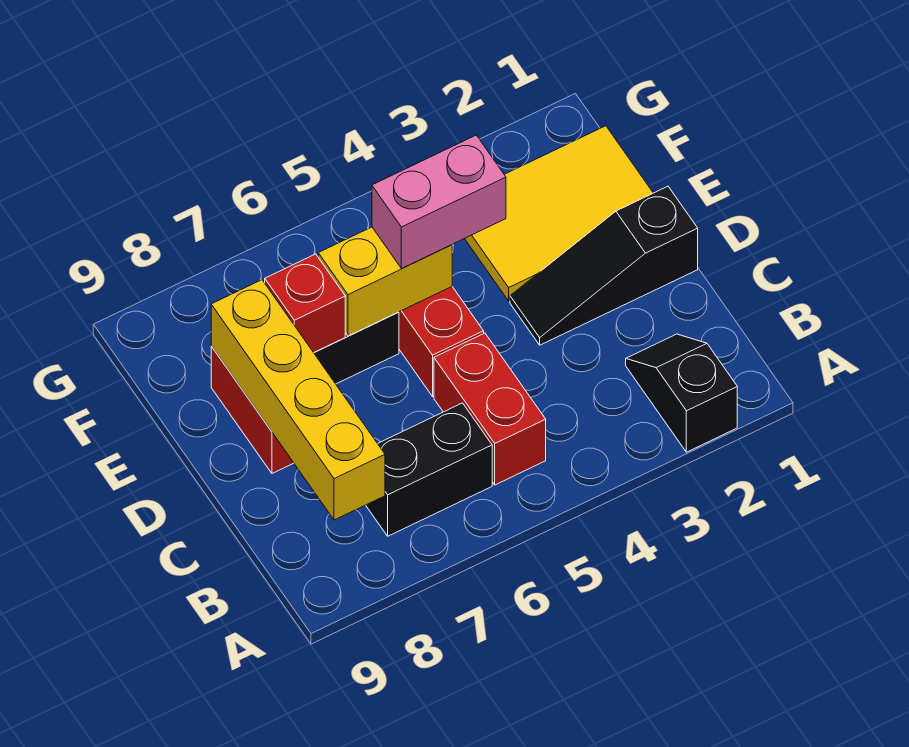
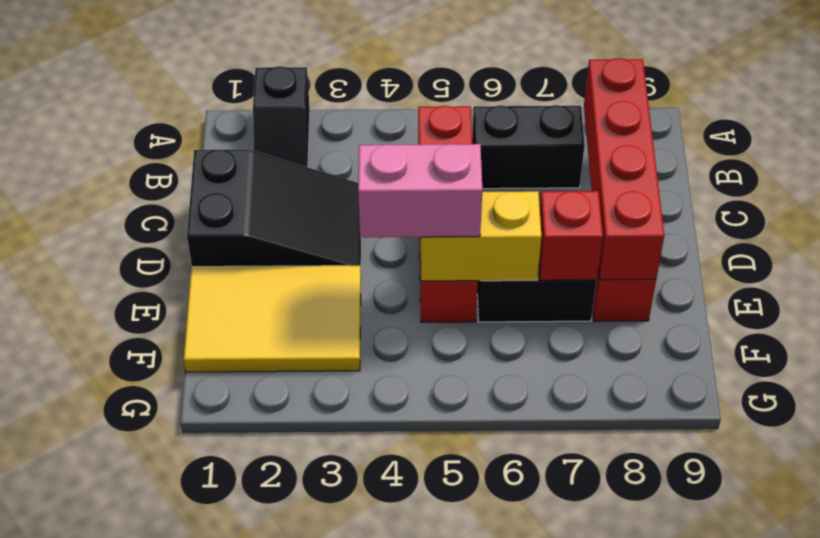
yellow brick B8:E8 level 2 -> red brick B8:E8 level 2
black slope D1:D3 level 1 top 1 -> black slope C1:D3 level 1 top 1

